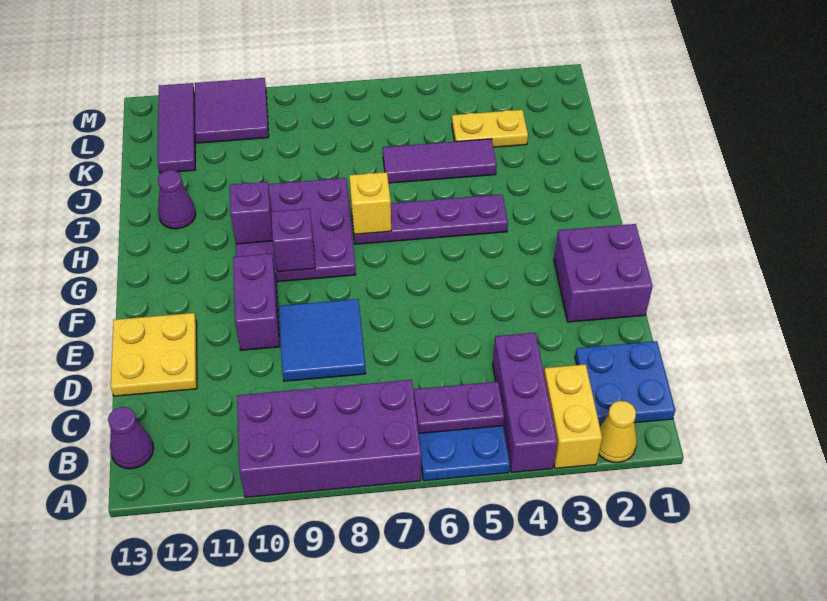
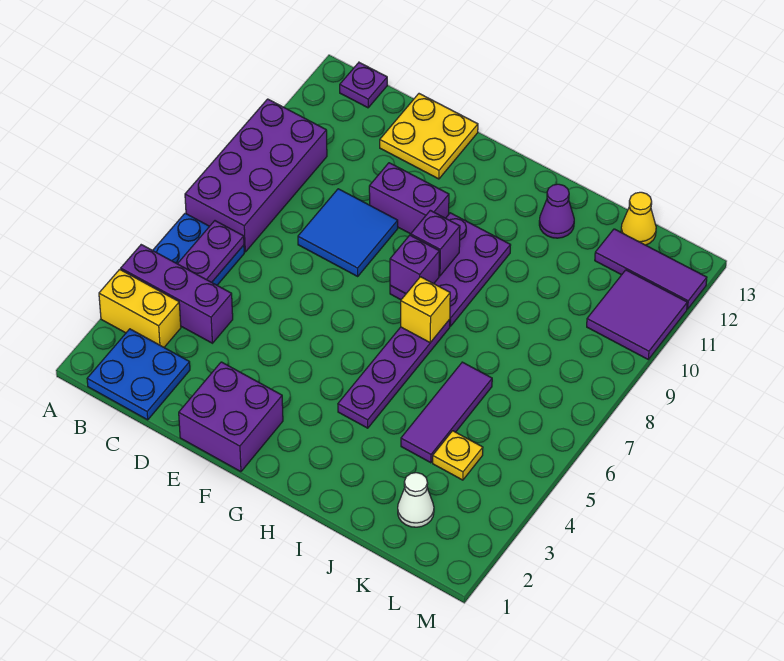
yellow cone A2 level 1 -> yellow cone K13 level 1
purple cone B13 level 1 -> purple plate B13 level 1
purple plate G8:I10 level 1 -> purple plate G8:H10 level 1
purple brick H10 level 2 -> purple brick G8 level 2
none -> white cone K2 level 1
yellow plate K3:K4 level 1 -> yellow plate K4 level 1

